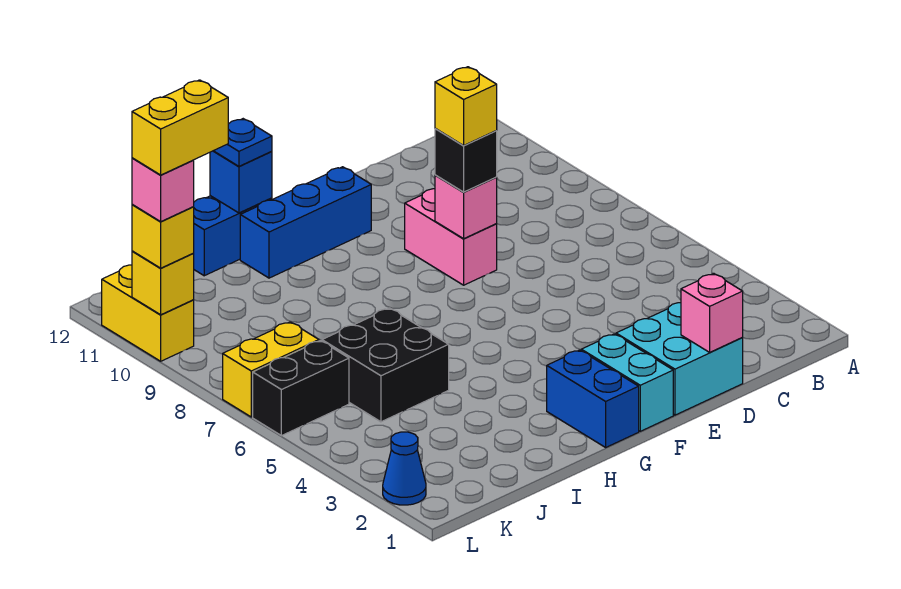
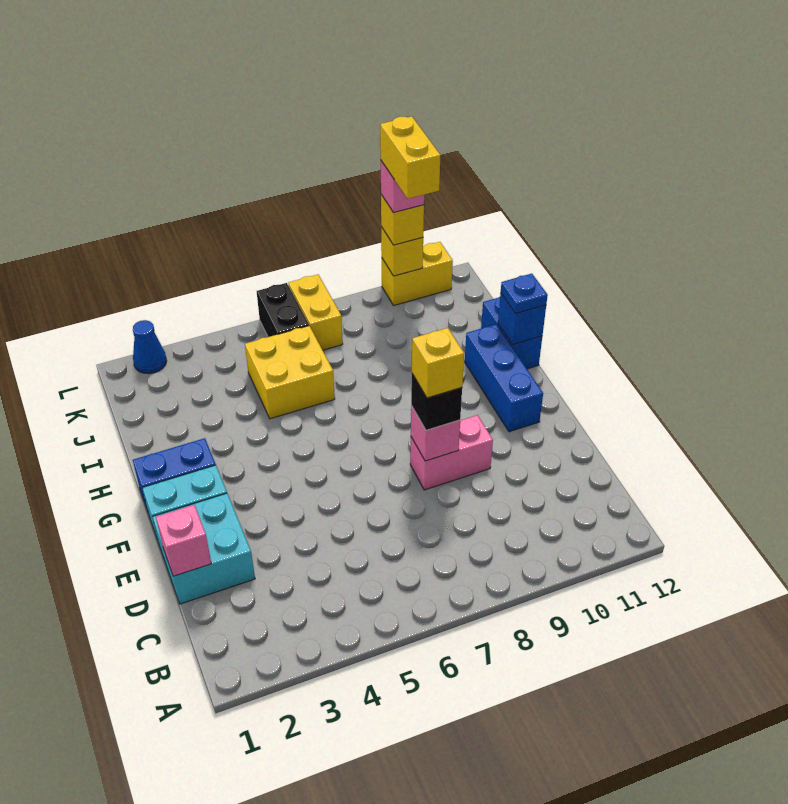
black brick I5:J6 level 1 -> yellow brick I5:J6 level 1

